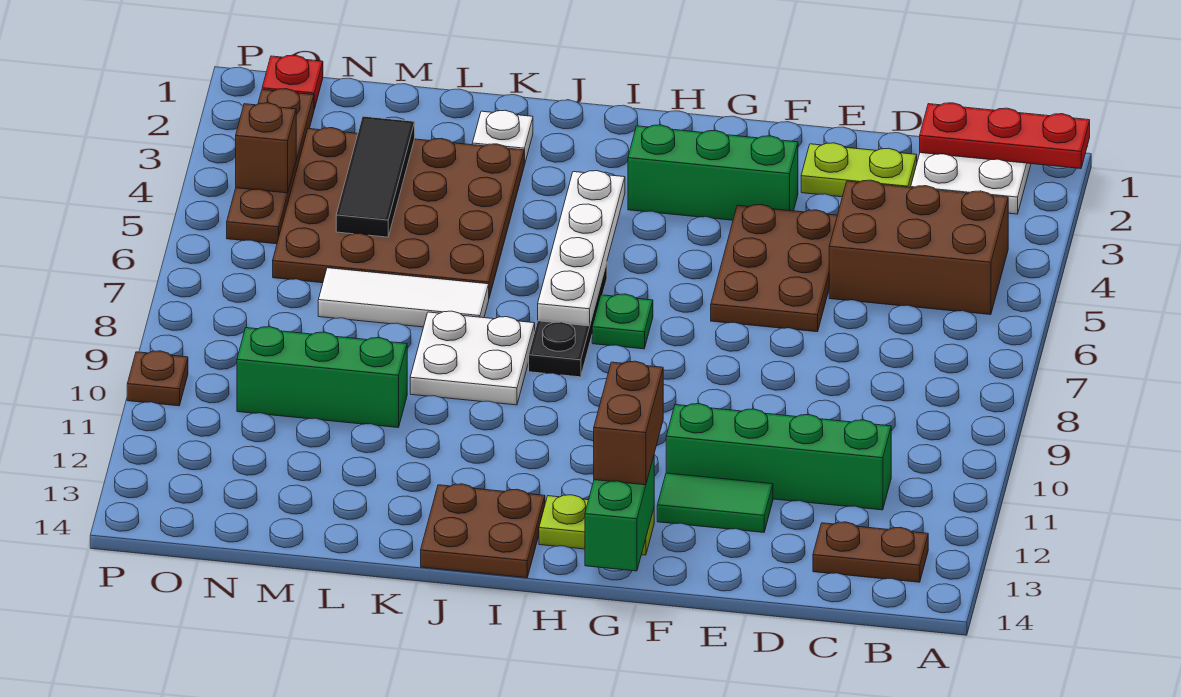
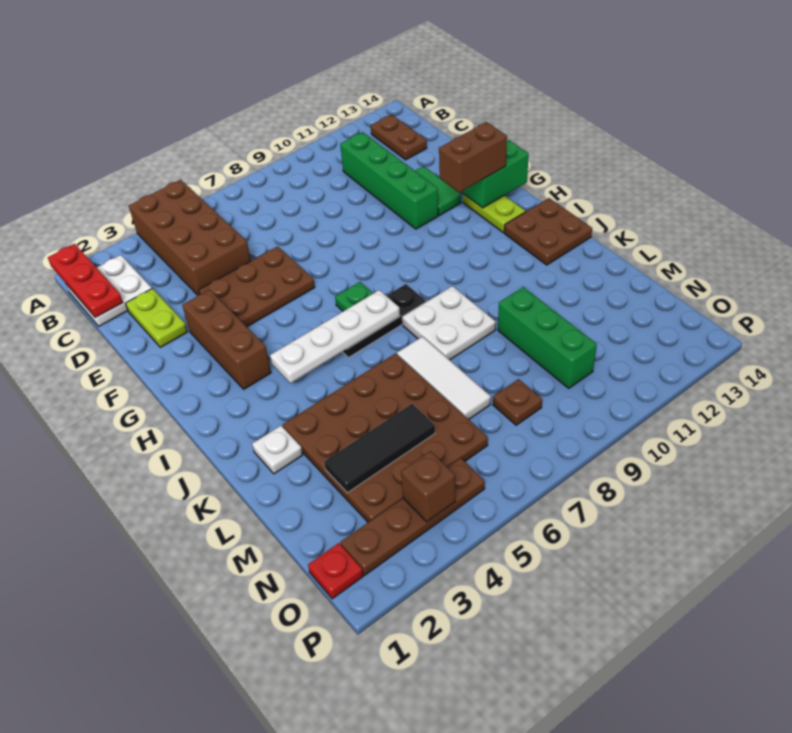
brown brick B4:D5 level 1 -> brown brick A4:D5 level 1
green brick F3:H3 level 1 -> brown brick F3:H3 level 1
brown plate P10 level 1 -> brown plate N8 level 1

